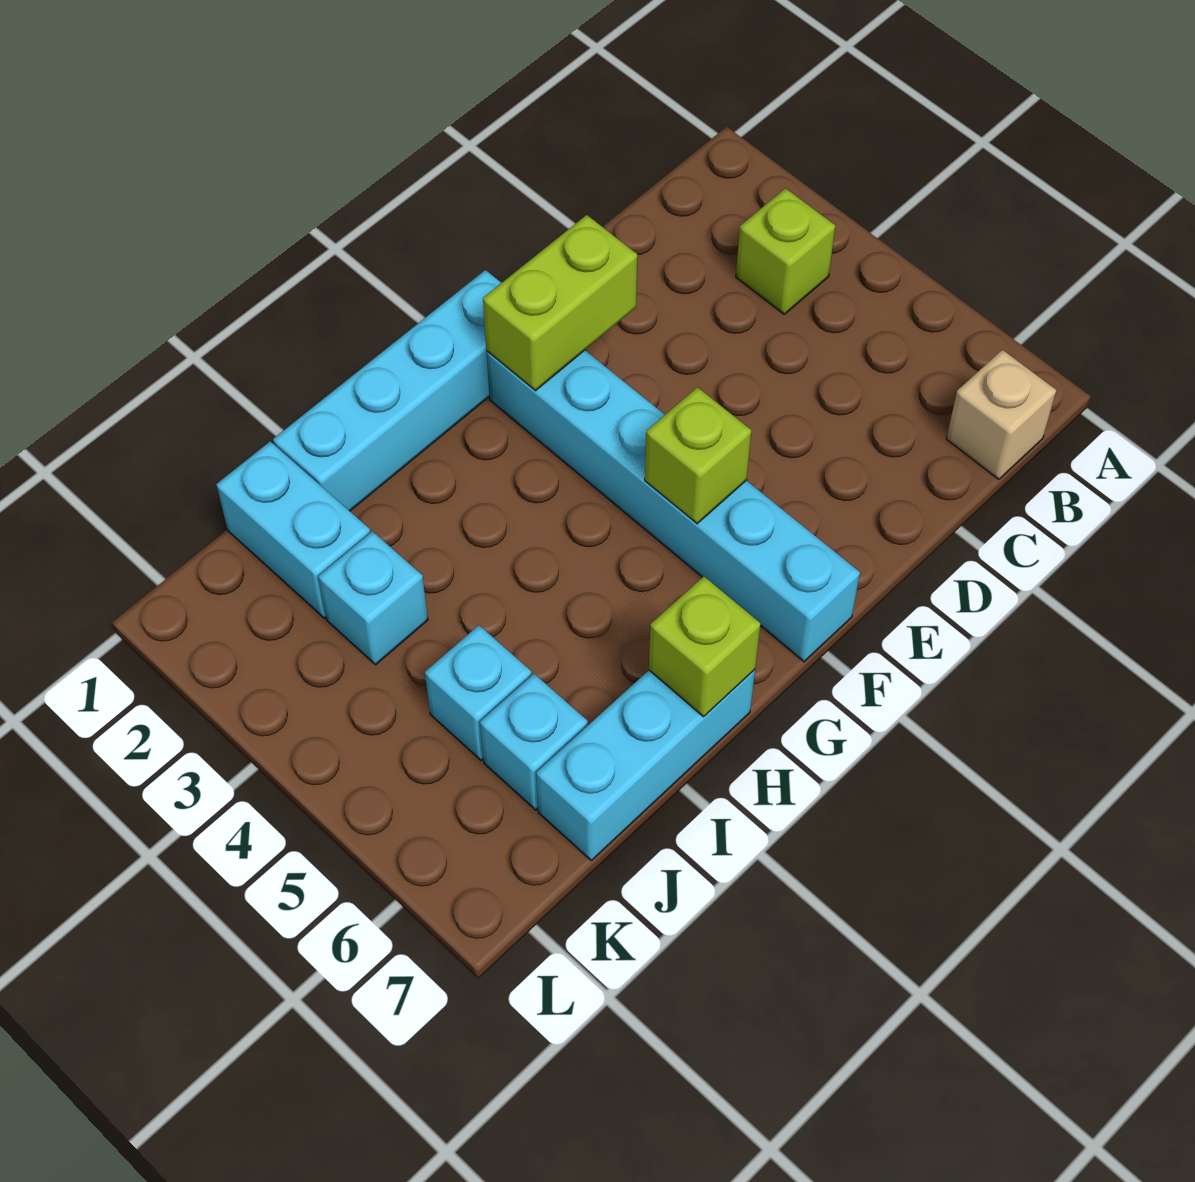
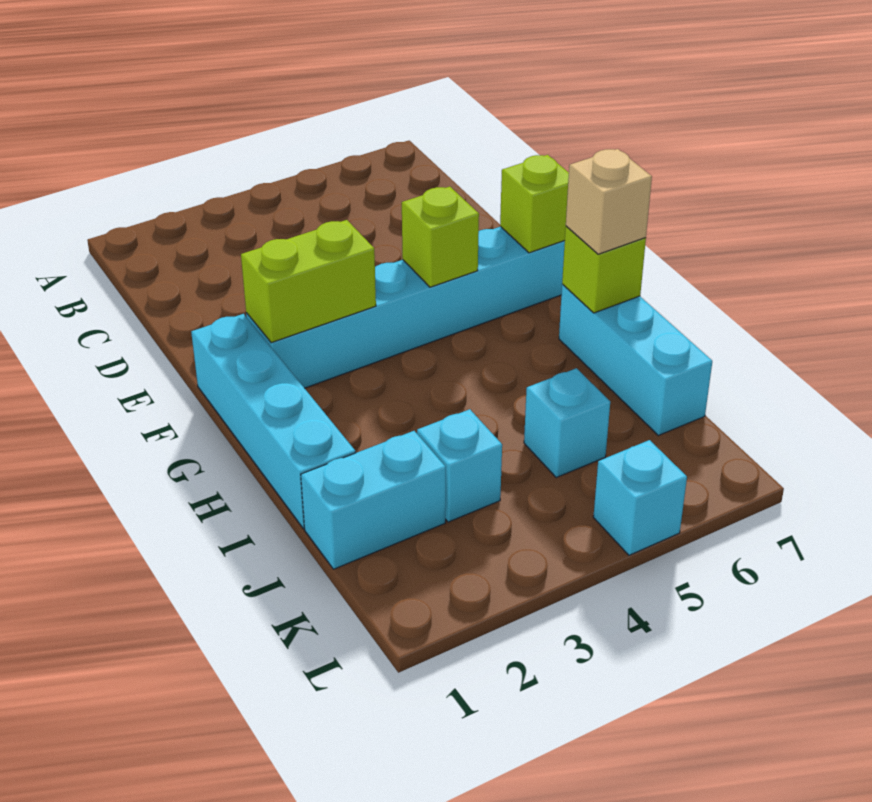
lime brick B3 level 1 -> lime brick F7 level 2
tan brick B7 level 1 -> tan brick H7 level 3
lime brick E2:F2 level 2 -> lime brick F2:F3 level 2
cyan brick J6 level 1 -> cyan brick L5 level 1

